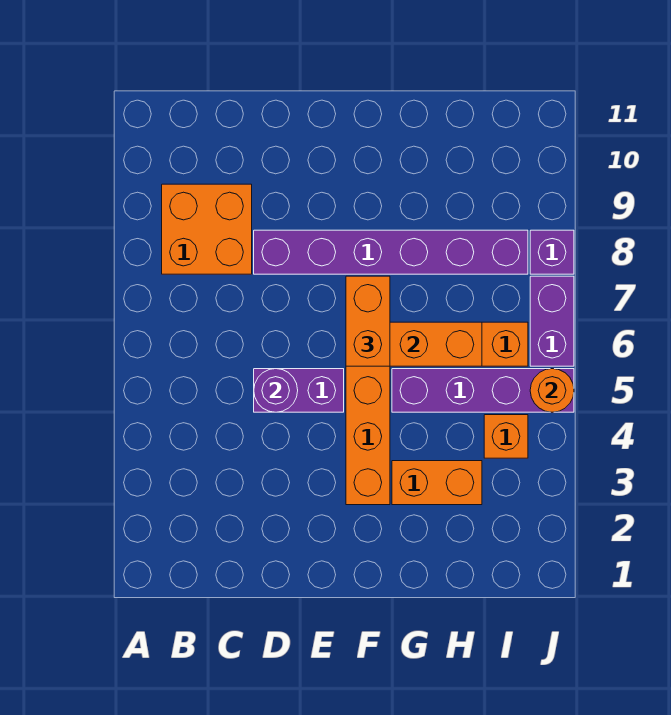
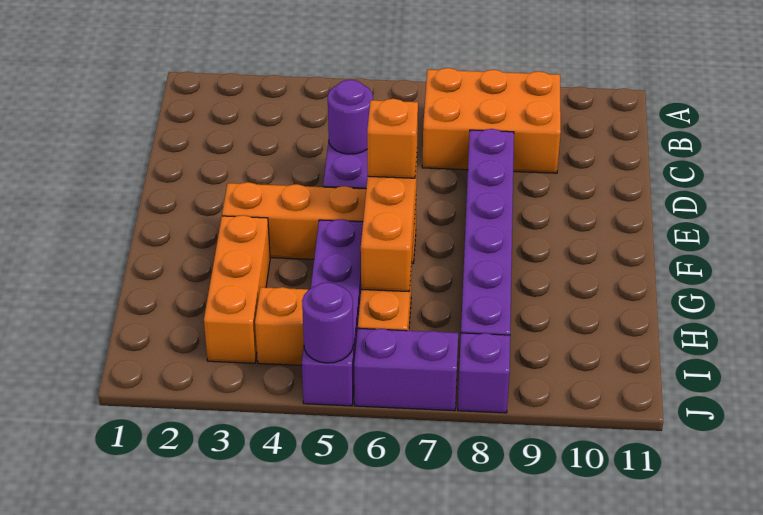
orange brick B8:C9 level 1 -> orange brick B7:C9 level 1
orange brick F6:F7 level 3 -> orange brick F6 level 3
orange brick G3:H3 level 1 -> orange brick G3:I3 level 1
orange round brick J5 level 2 -> purple round brick J5 level 2

